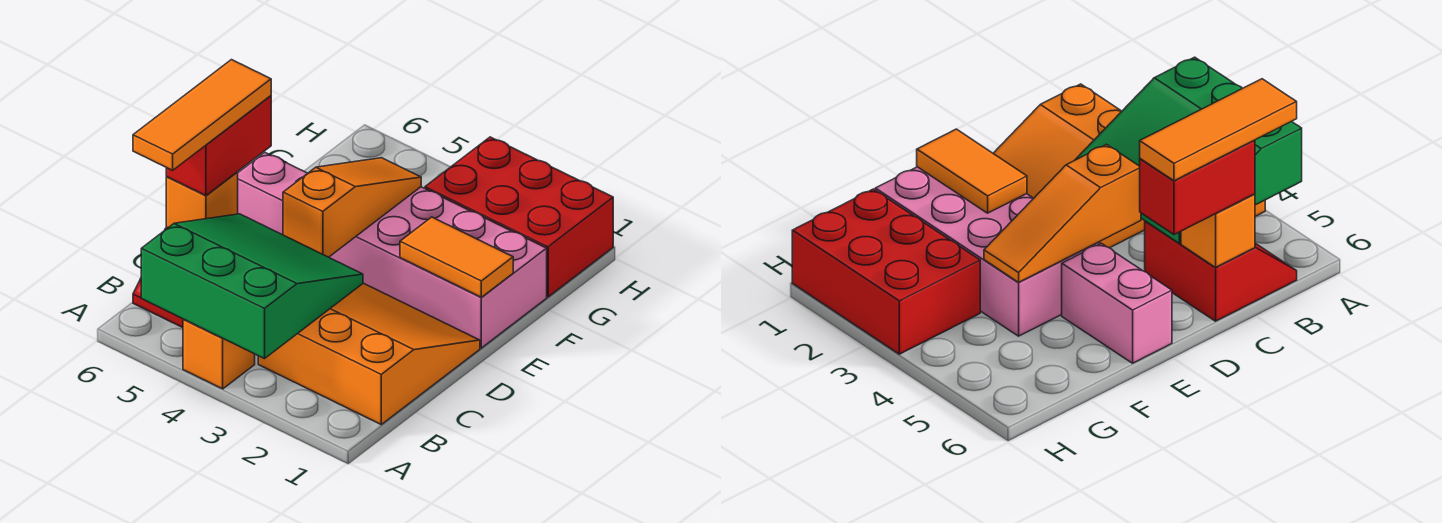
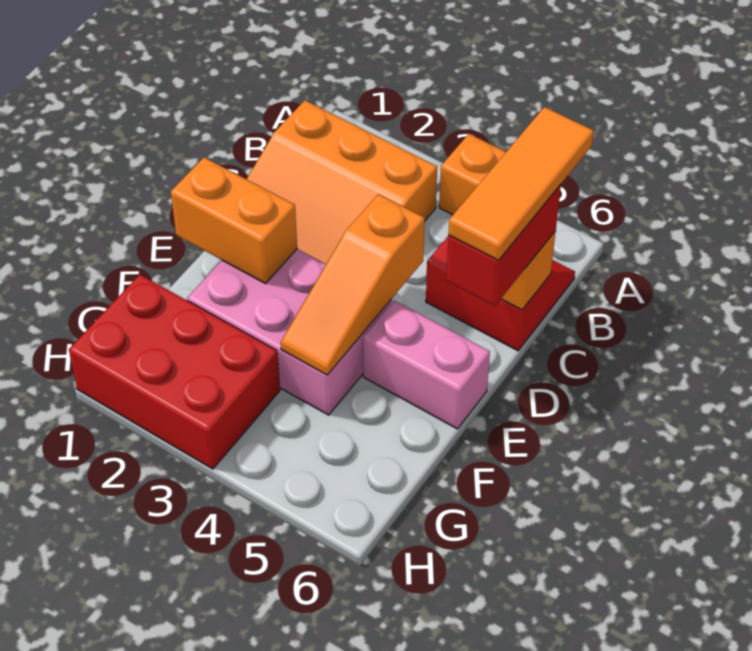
green slope A3:C5 level 2 top A -> none
pink brick E1:F4 level 1 -> pink brick E2:F4 level 1
orange tile E1:E2 level 2 -> orange brick E1:E2 level 2

